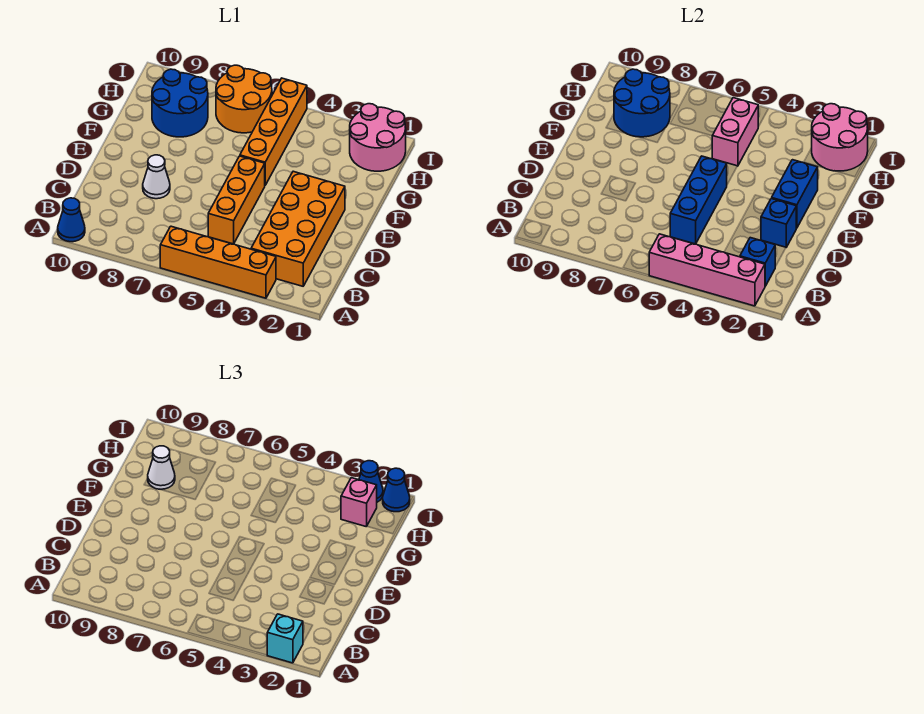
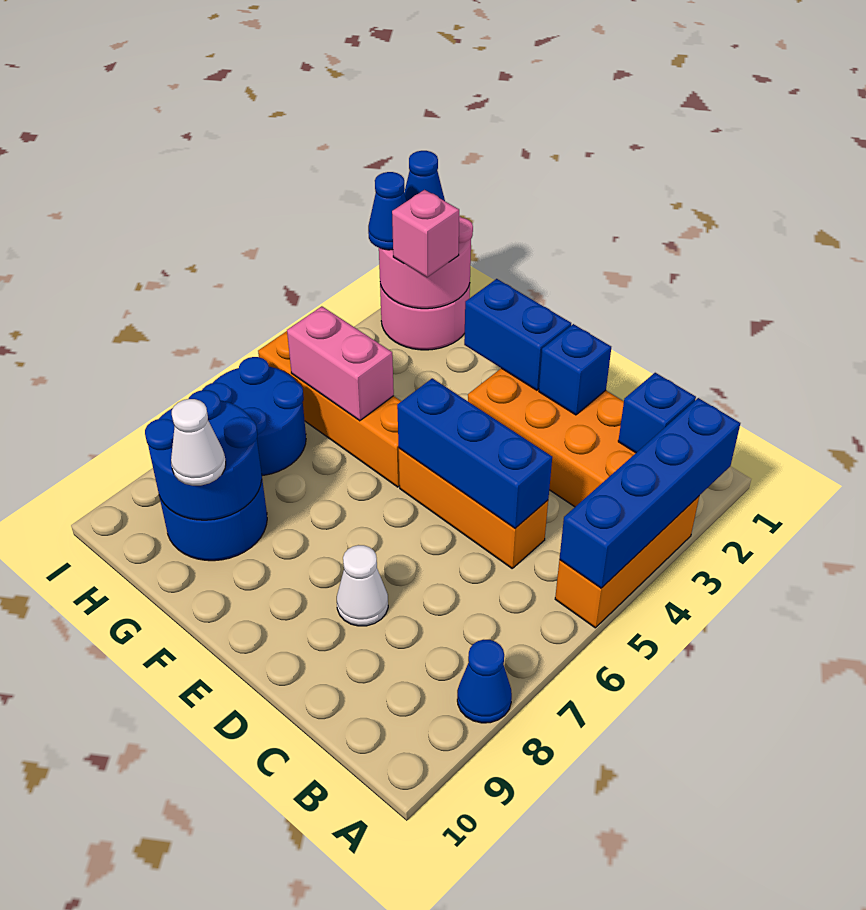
pink brick A2:A5 level 2 -> blue brick A2:A5 level 2
cyan brick A2 level 3 -> none
orange brick A3:A6 level 1 -> orange brick A3:A5 level 1
blue cone A10 level 1 -> blue cone A8 level 1
orange round brick H6:I7 level 1 -> blue round brick H6:I7 level 1

